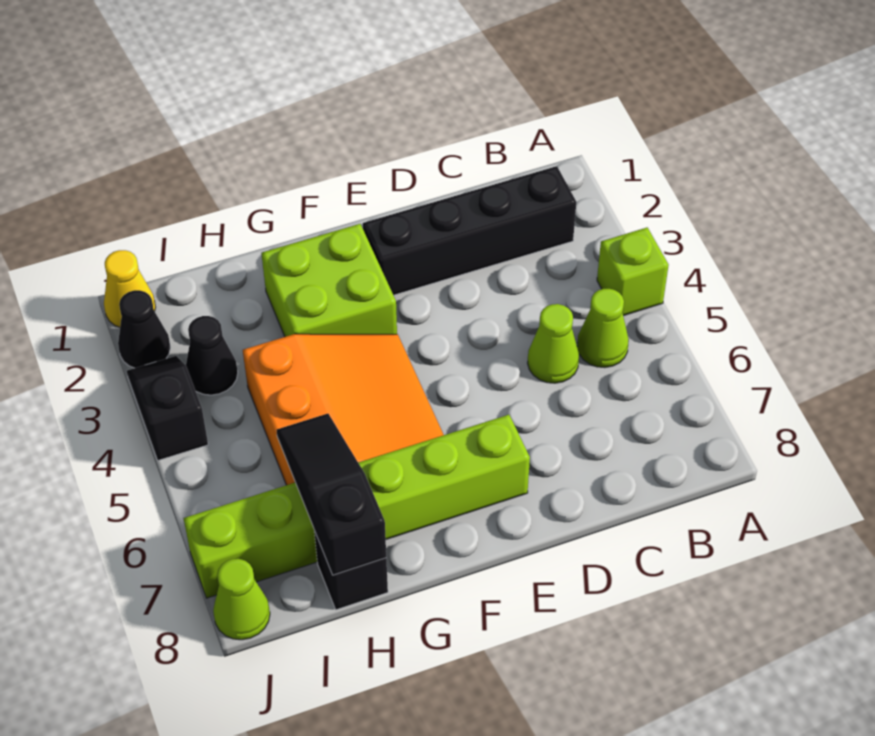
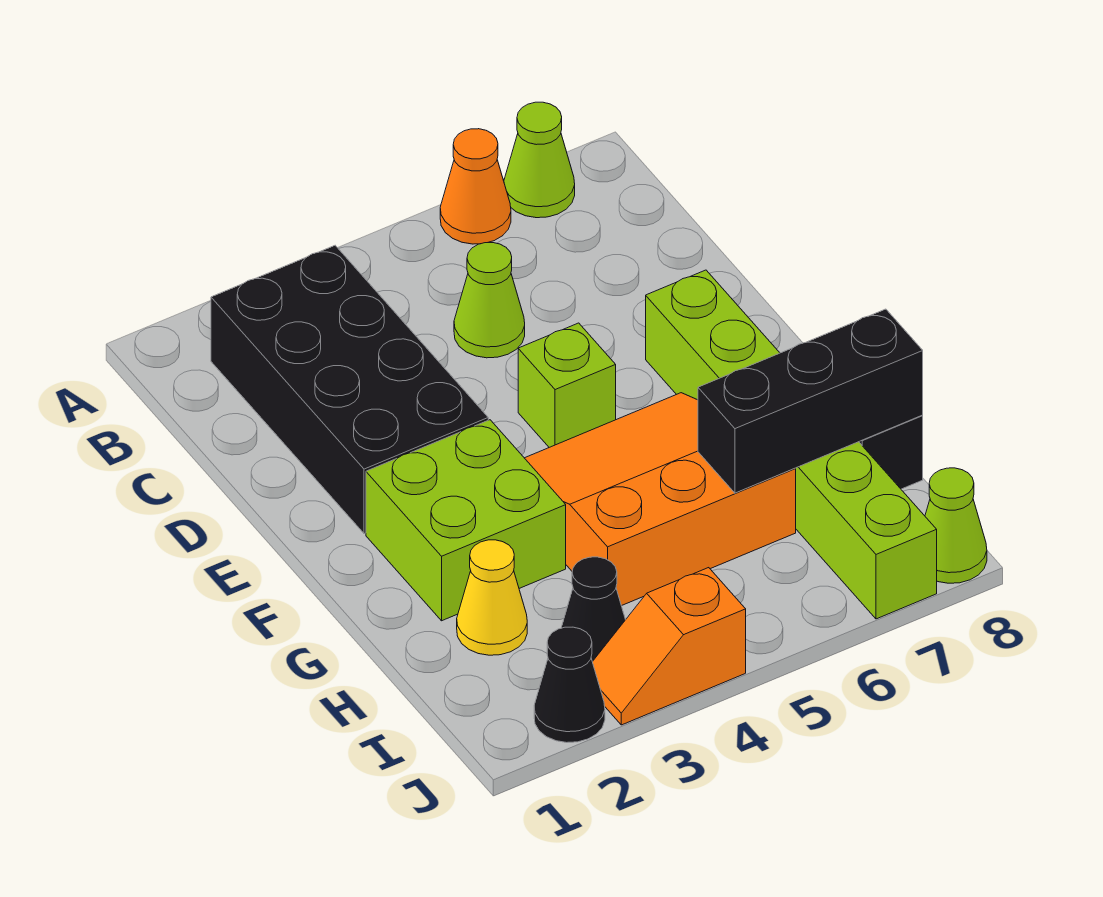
lime brick A4 level 1 -> lime brick E5 level 1
none -> orange cone A6 level 1
black brick B2:E2 level 1 -> black brick B2:E3 level 1
lime cone B5 level 1 -> lime cone A7 level 1
black slope H6:H8 level 2 top 8 -> black brick H6:H8 level 2
yellow cone J1 level 1 -> yellow cone H2 level 1
black slope J3:J4 level 1 top 4 -> orange slope J3:J4 level 1 top 4

